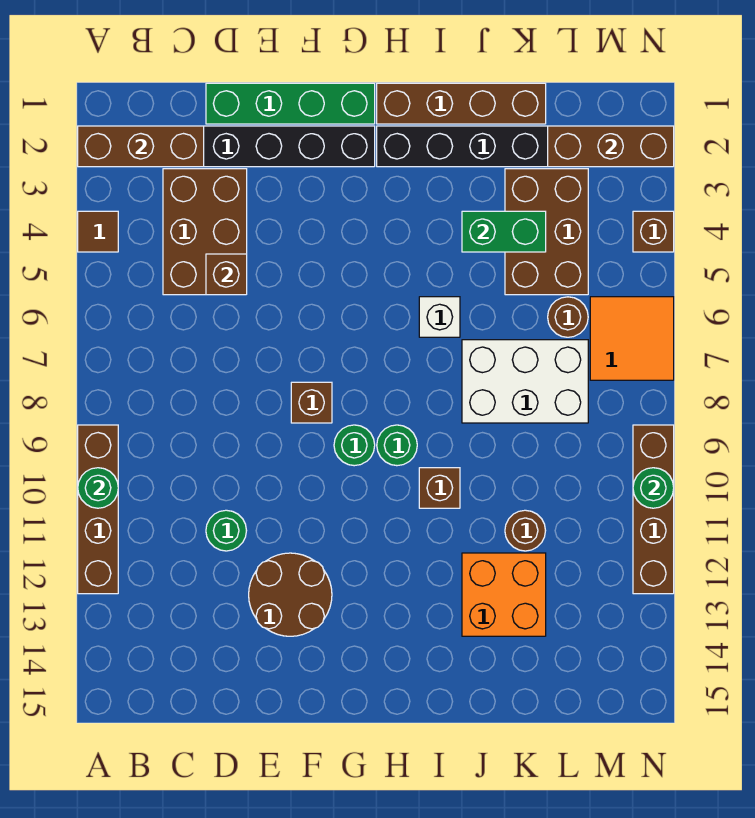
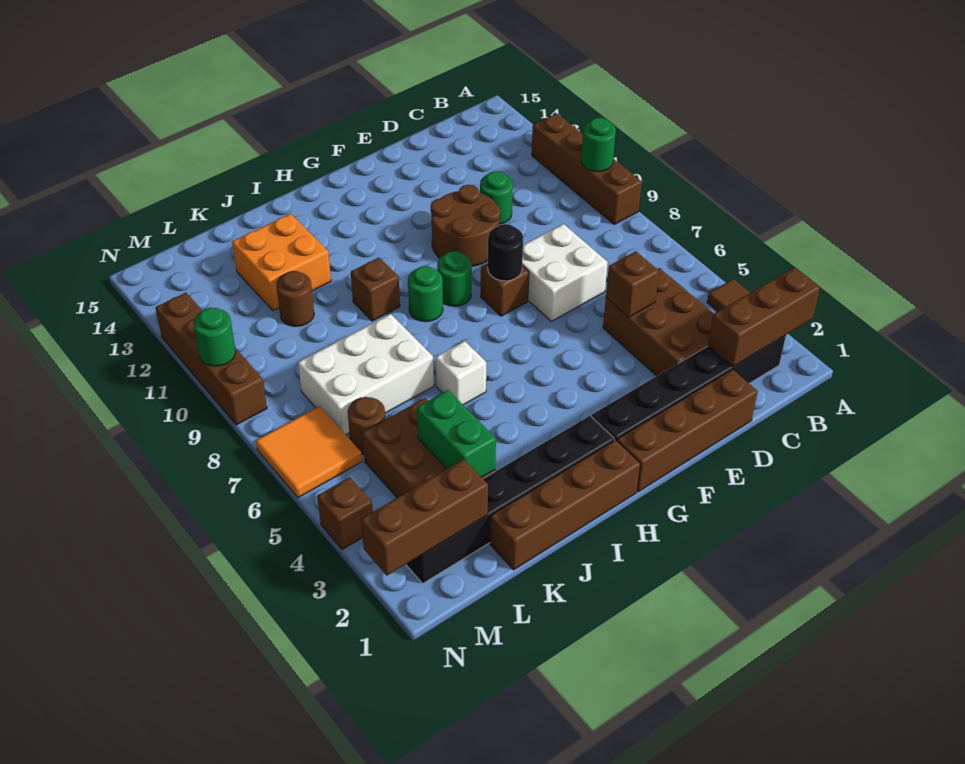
green brick D1:G1 level 1 -> brown brick D1:G1 level 1
none -> white brick D7:E8 level 1
brown round brick E12:F13 level 1 -> brown round brick E10:F11 level 1
none -> black round brick F8 level 2
green brick J4:K4 level 2 -> green brick K3:K4 level 2

